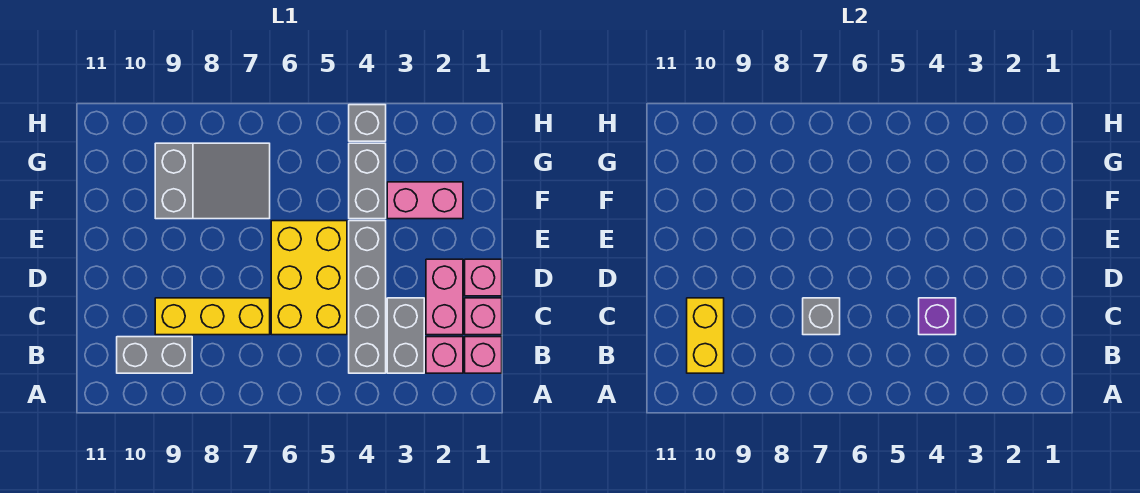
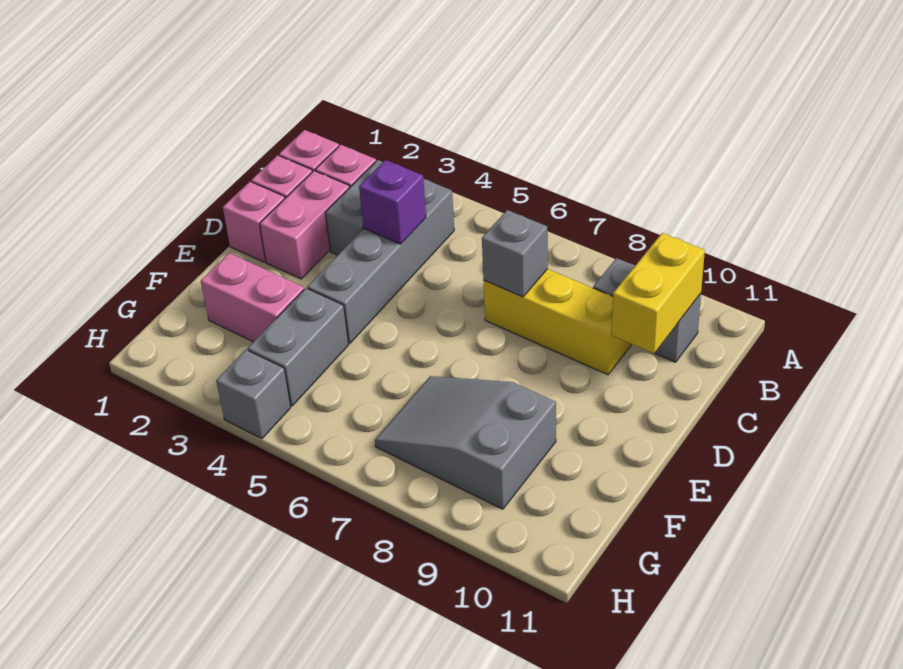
yellow brick C5:E6 level 1 -> none

